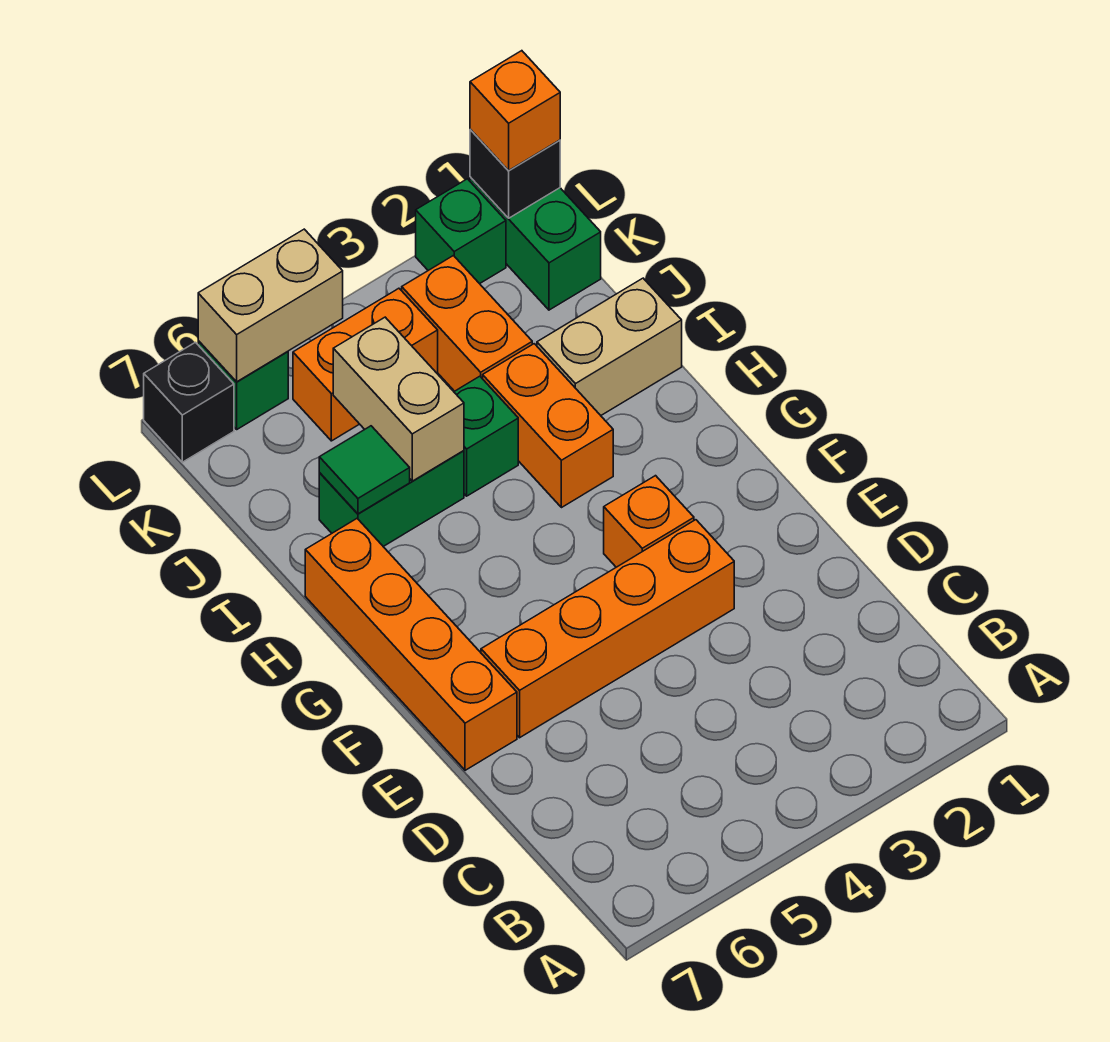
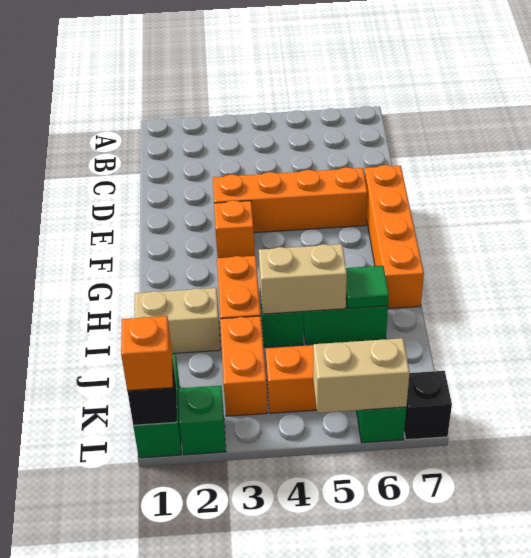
tan brick I5:J5 level 2 -> tan brick I4:I5 level 2

